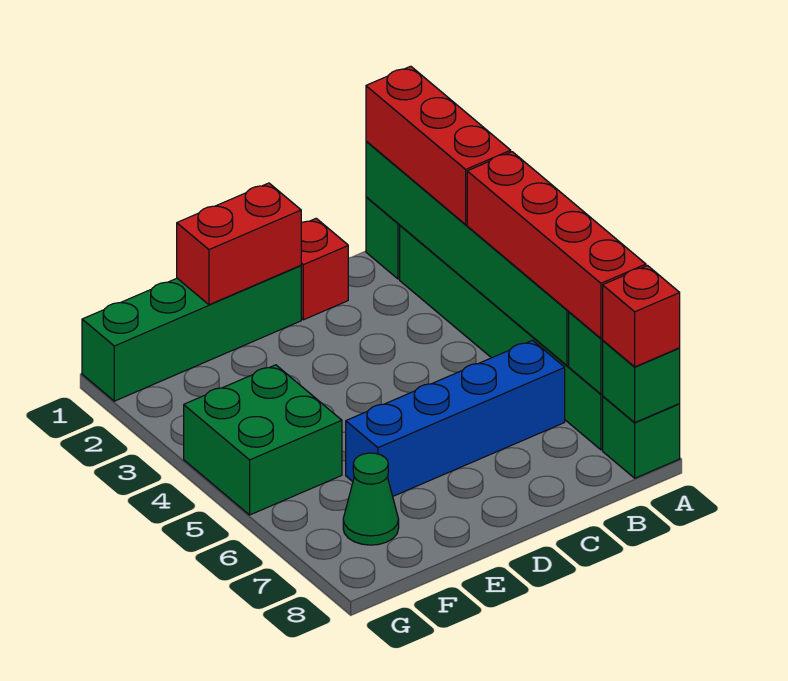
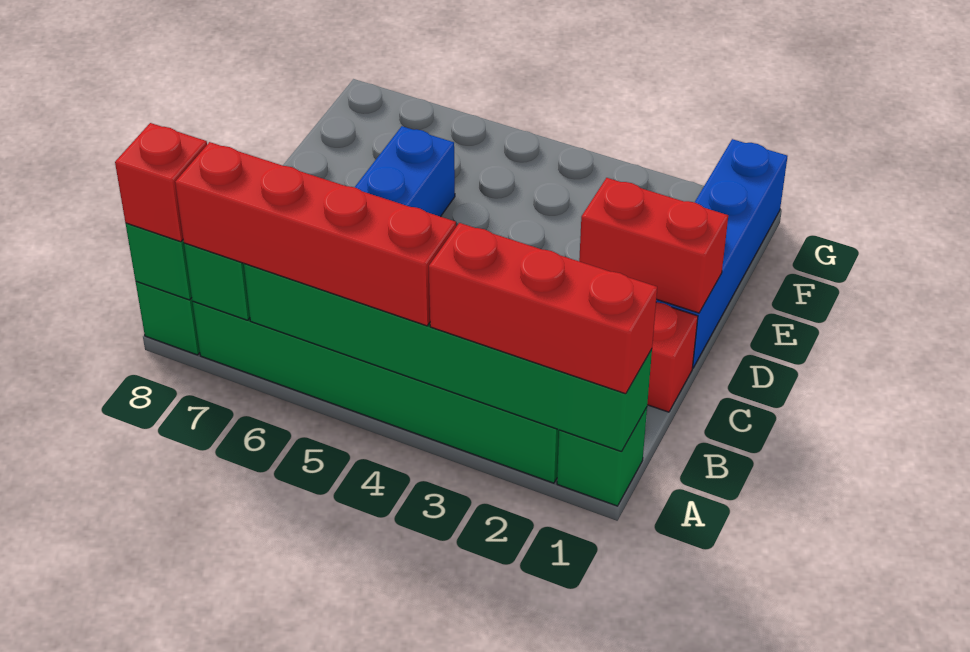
green brick D1:G1 level 1 -> blue brick D1:G1 level 1
red brick D1:E1 level 2 -> red brick D1:D2 level 2
green brick F4:G5 level 1 -> none
green cone F7 level 1 -> none

